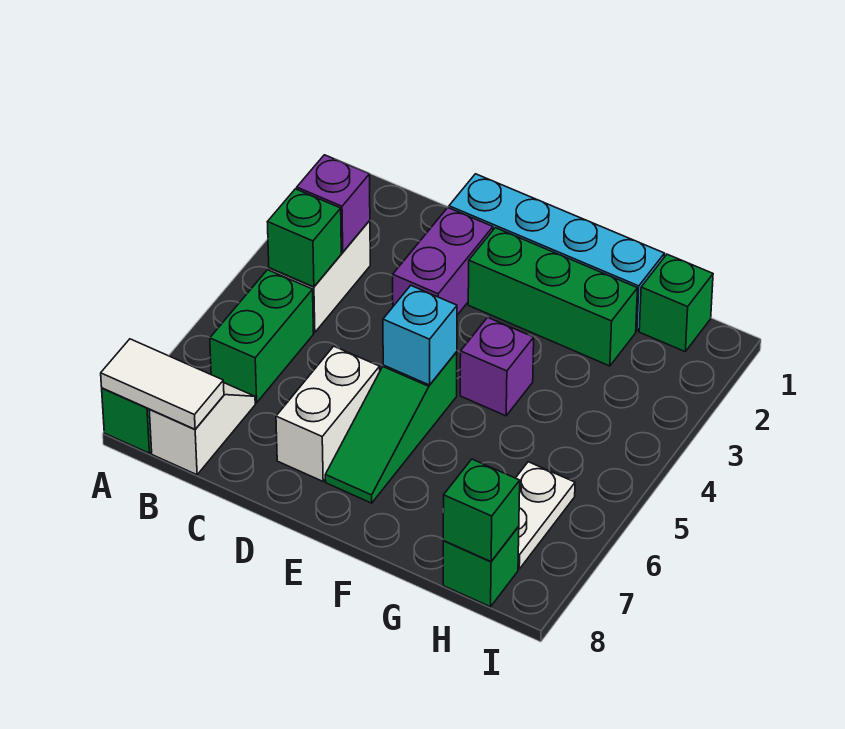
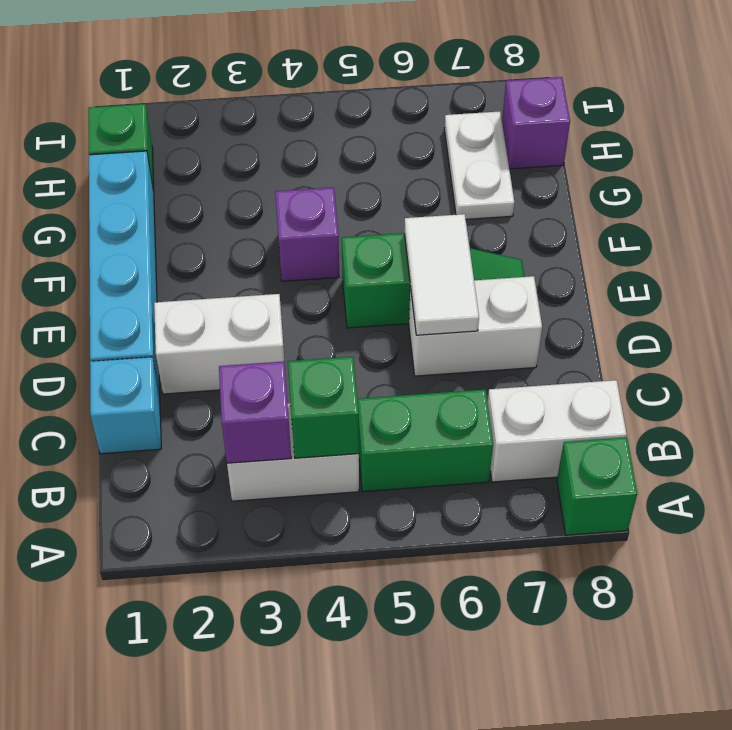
white tile A8:B8 level 2 -> white tile D6:E6 level 2
white slope B7:B8 level 1 top 8 -> white brick B7:B8 level 1
purple brick D2:D3 level 1 -> white brick D2:D3 level 1
green brick E2:G2 level 1 -> none
cyan brick E5 level 2 -> cyan brick C1 level 1
white plate H6:H7 level 1 -> white plate G7:H7 level 1
green brick H8 level 1 -> purple brick H8 level 1
green brick H8 level 2 -> none

